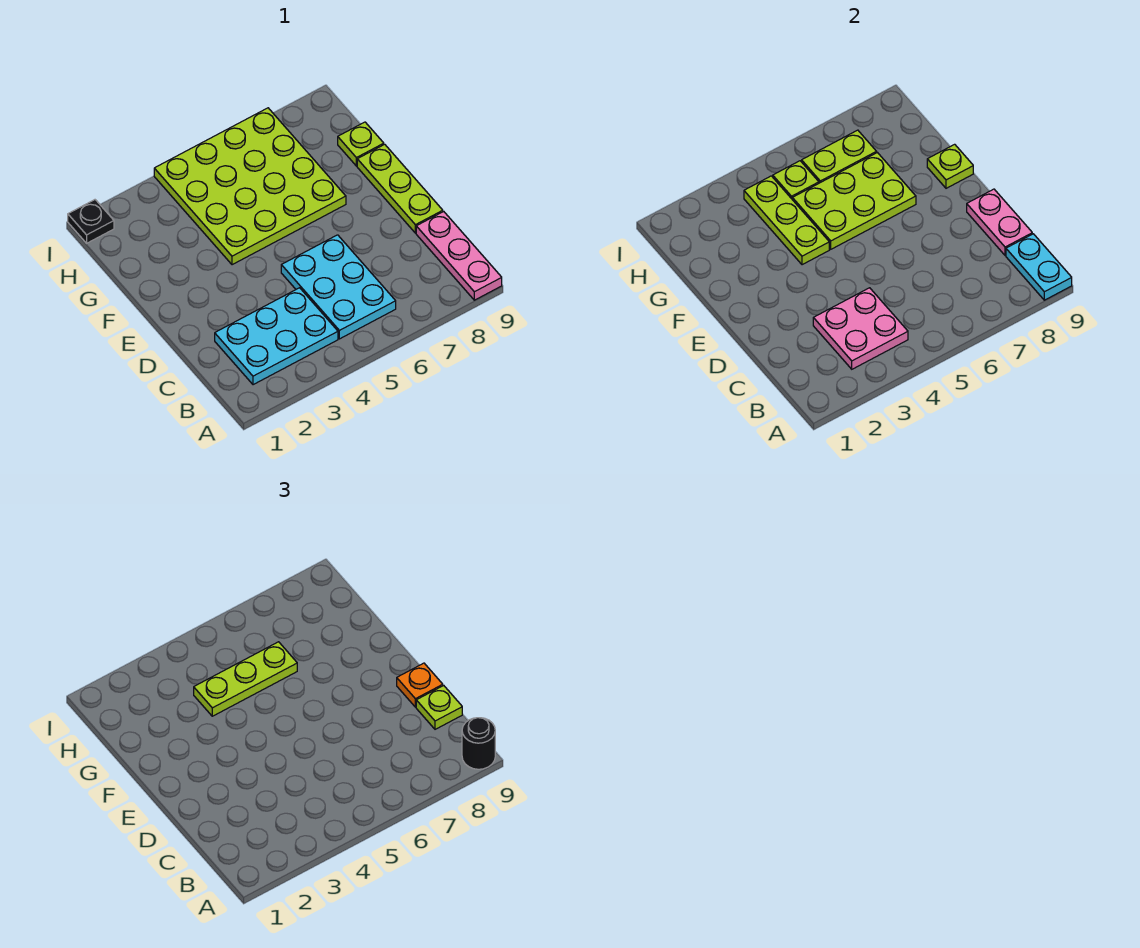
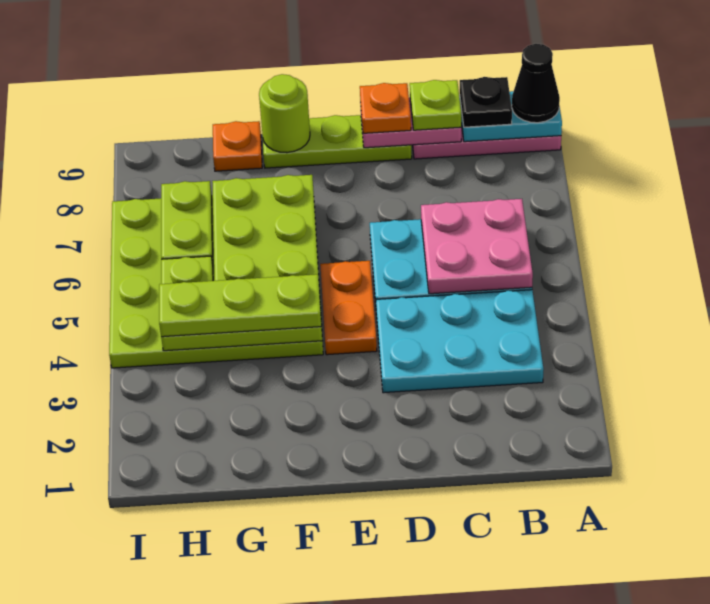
black round brick A9 level 3 -> black cone A9 level 3
cyan plate B2:C4 level 1 -> cyan plate B3:D4 level 1
pink plate B3:C4 level 2 -> pink plate B5:C6 level 2
none -> orange plate E4:E5 level 1
lime plate F9 level 2 -> lime round brick F9 level 2
lime plate G4:G6 level 3 -> lime plate F4:H4 level 3
lime plate G9 level 1 -> orange plate G9 level 1
black plate I1 level 1 -> black plate B9 level 3

